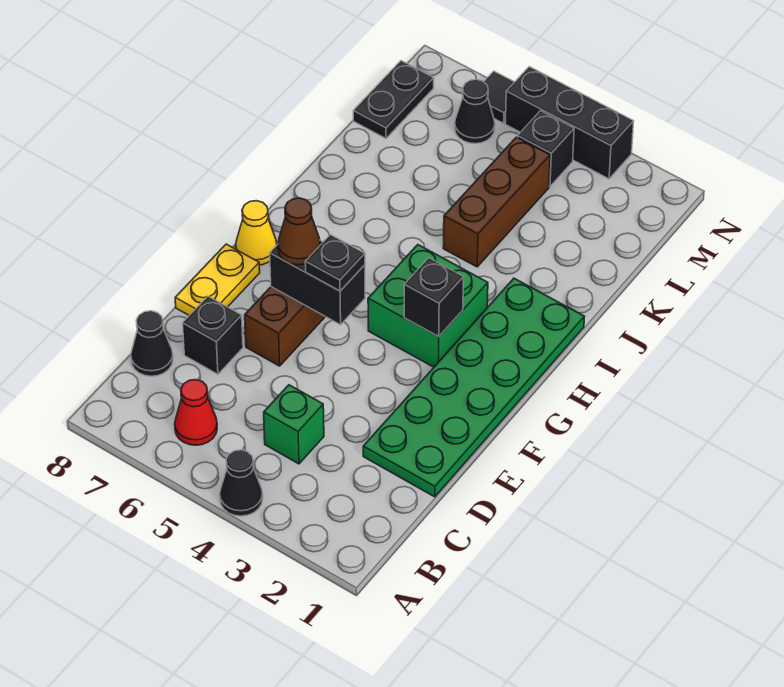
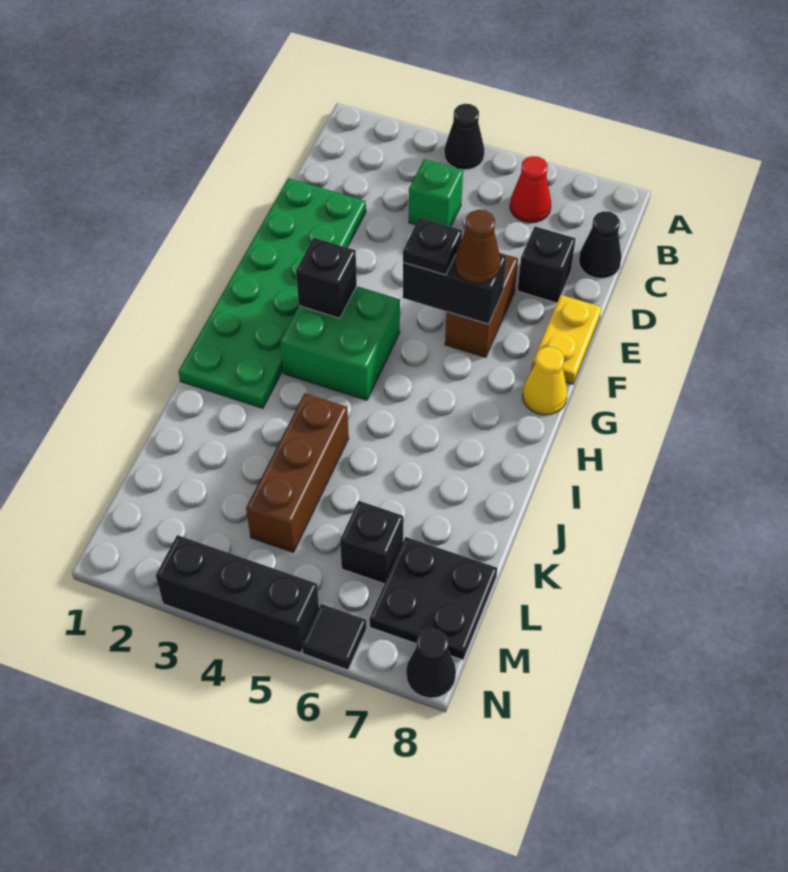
black plate L8:M8 level 1 -> black plate L7:M8 level 1
black brick M4 level 1 -> black brick L6 level 1
black cone M6 level 1 -> black cone N8 level 1

